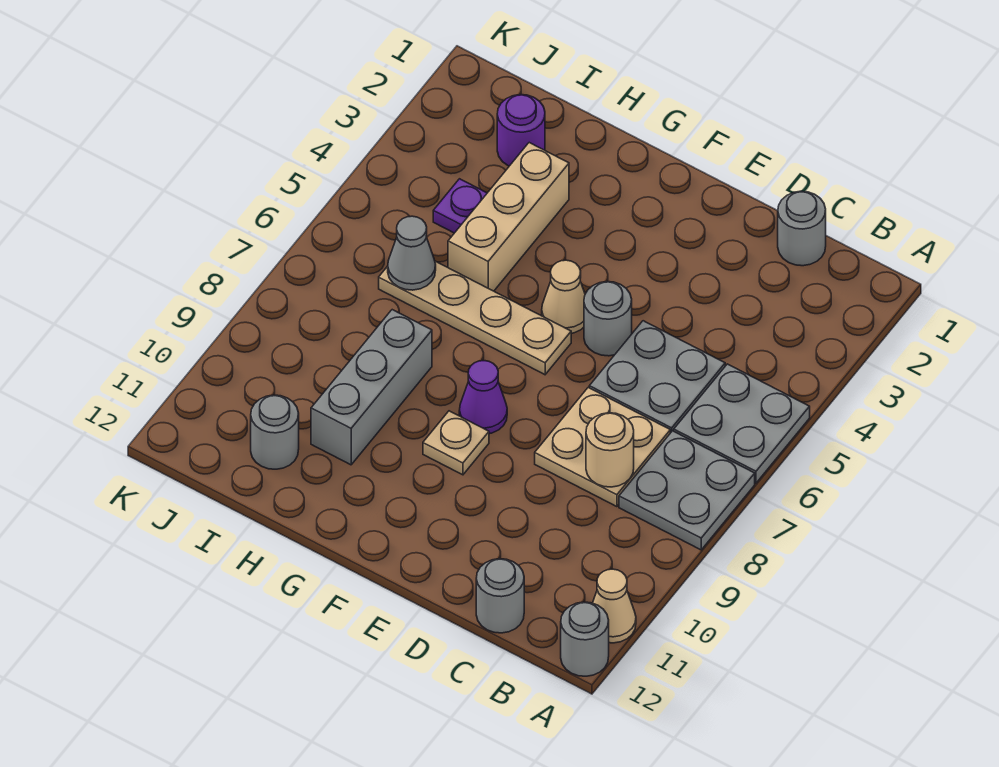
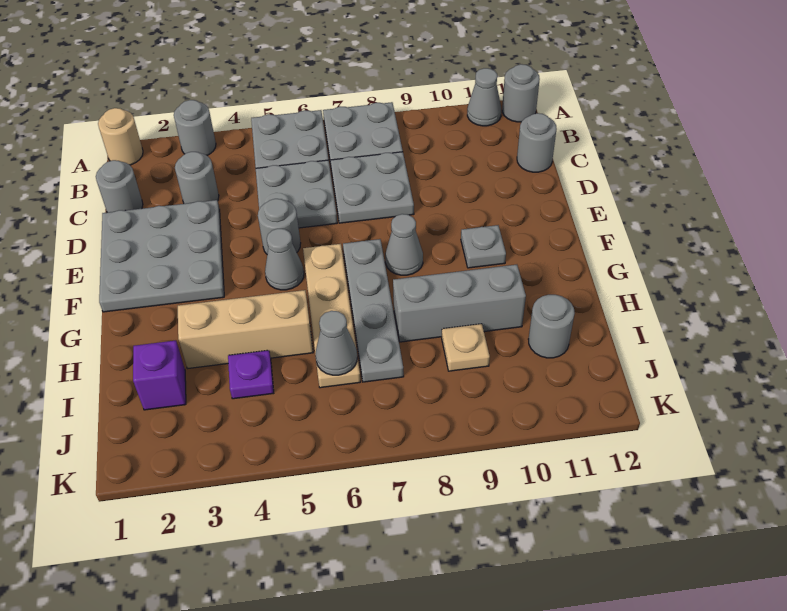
none -> grey round brick A3 level 1
tan cone A11 level 1 -> grey cone A11 level 1
none -> grey round brick C3 level 1
tan plate C7:D8 level 1 -> grey plate C7:D8 level 1
tan round brick C8 level 2 -> tan round brick A1 level 1
none -> grey plate D1:F3 level 1
tan cone F5 level 1 -> grey cone F5 level 1
none -> grey plate F7:I7 level 1
purple cone F8 level 1 -> grey cone F8 level 1
tan plate F9 level 1 -> tan plate I9 level 1
none -> grey plate F10 level 1
purple round brick I2 level 1 -> purple brick I2 level 1

